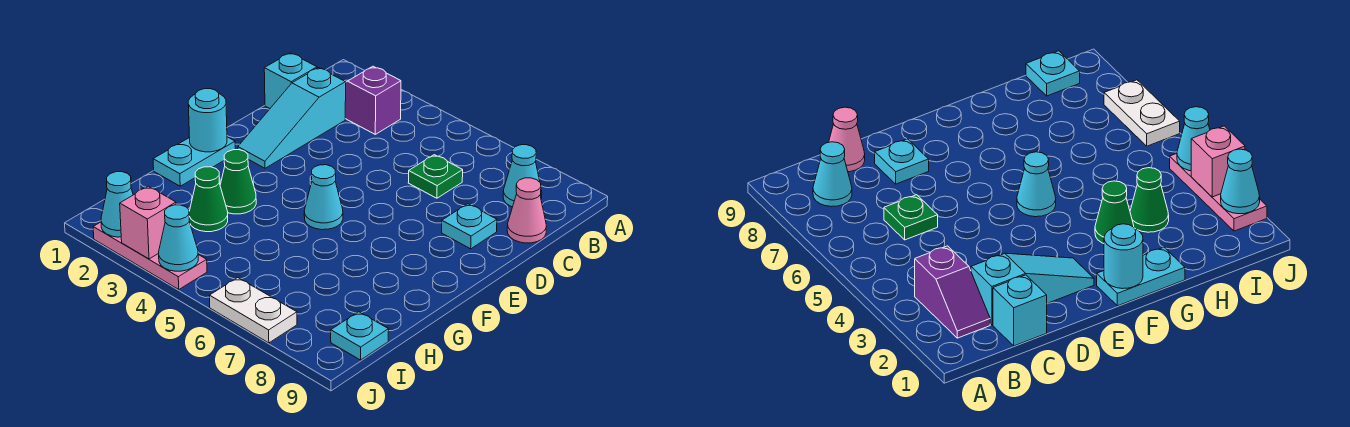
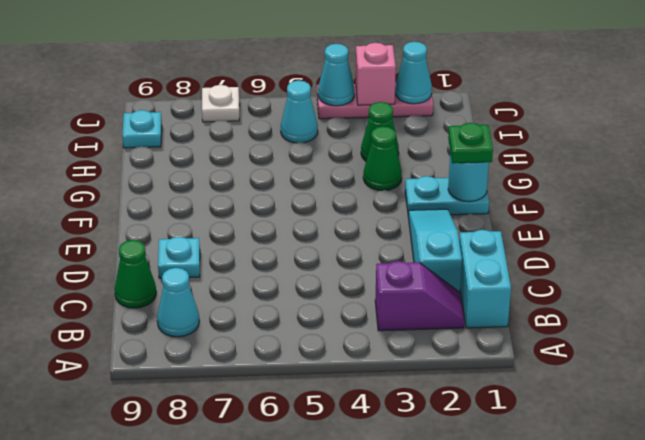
cyan brick C1 level 1 -> cyan brick B1:C1 level 1
green plate C6 level 1 -> green plate F1 level 3
pink cone C9 level 1 -> green cone C9 level 1
cyan plate F1:G1 level 1 -> cyan plate F1:F2 level 1
cyan cone F5 level 1 -> cyan cone I5 level 1
white plate J6:J7 level 1 -> white plate J7 level 1

